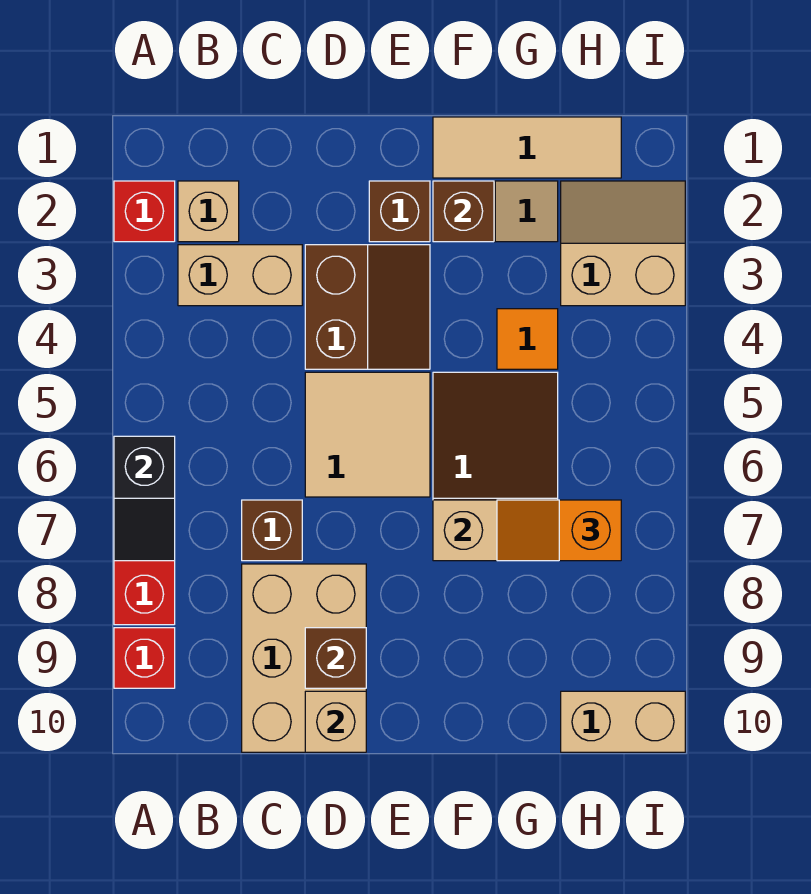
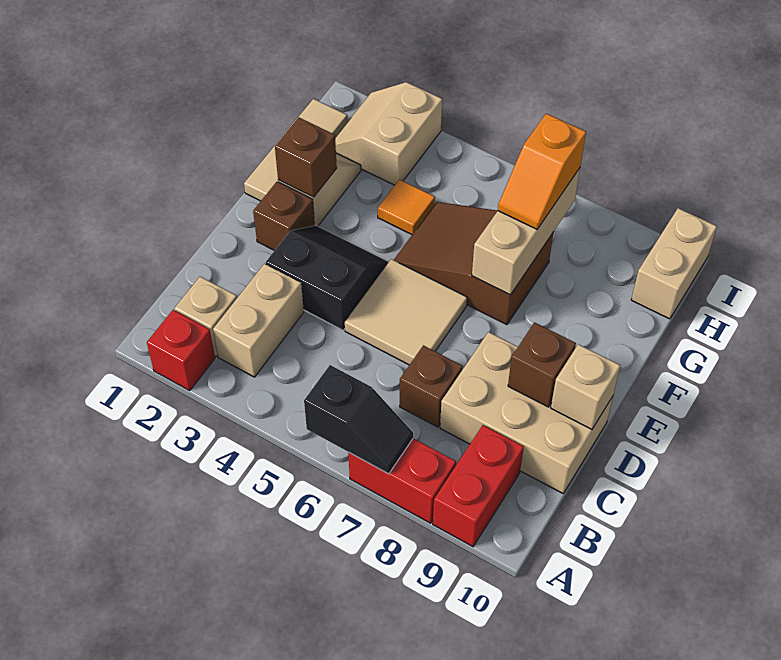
red brick A9 level 1 -> red brick A9:B9 level 1
brown slope D3:E4 level 1 top D -> black slope D3:E4 level 1 top D

